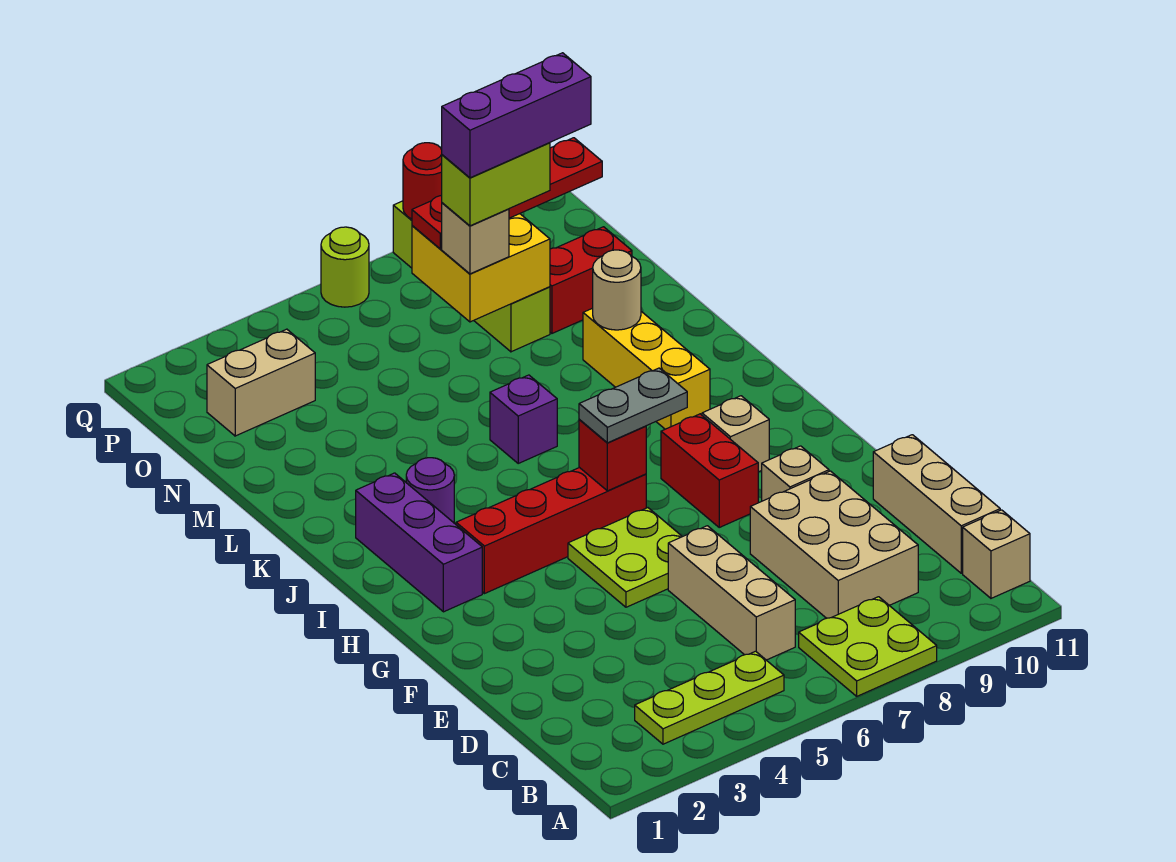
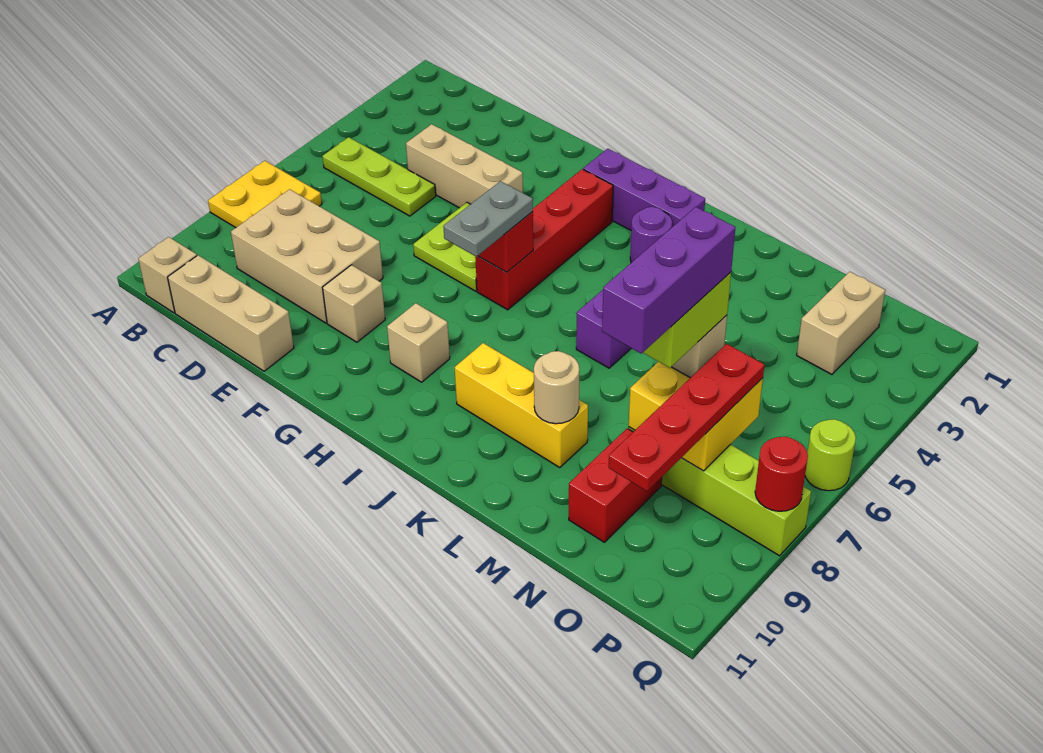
lime plate A7:B8 level 1 -> yellow plate A7:B8 level 1
lime plate B3:B5 level 1 -> lime plate B5:D5 level 1
tan brick C6:E6 level 1 -> tan brick D4:F4 level 1
red brick G8:H8 level 1 -> none

